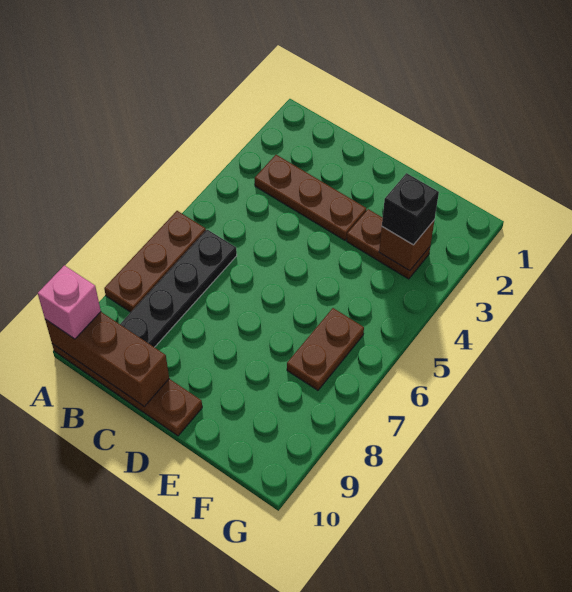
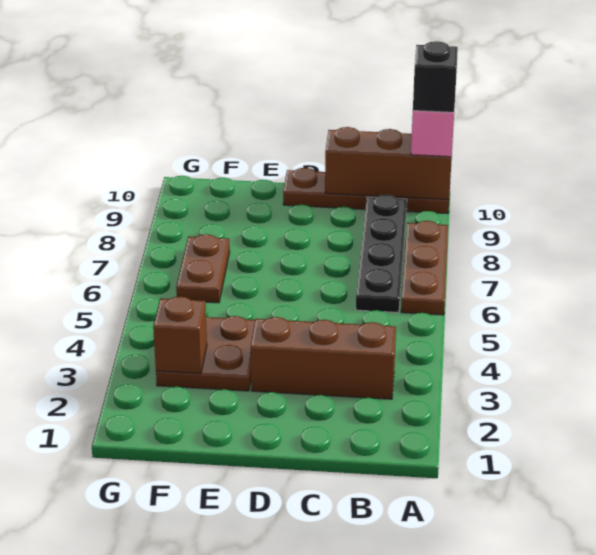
brown plate B3:D3 level 1 -> brown brick B3:D3 level 1
brown plate E3:F3 level 1 -> brown plate E3:F4 level 1
black brick F3 level 3 -> black brick A10 level 4

